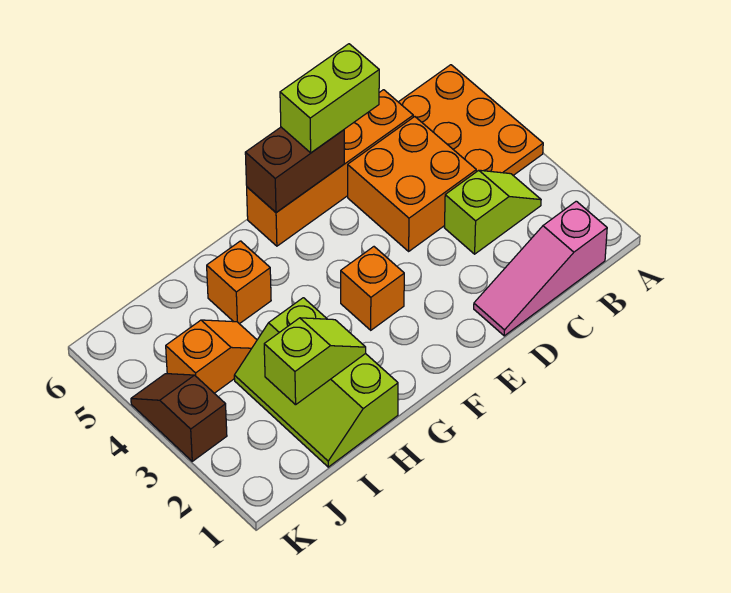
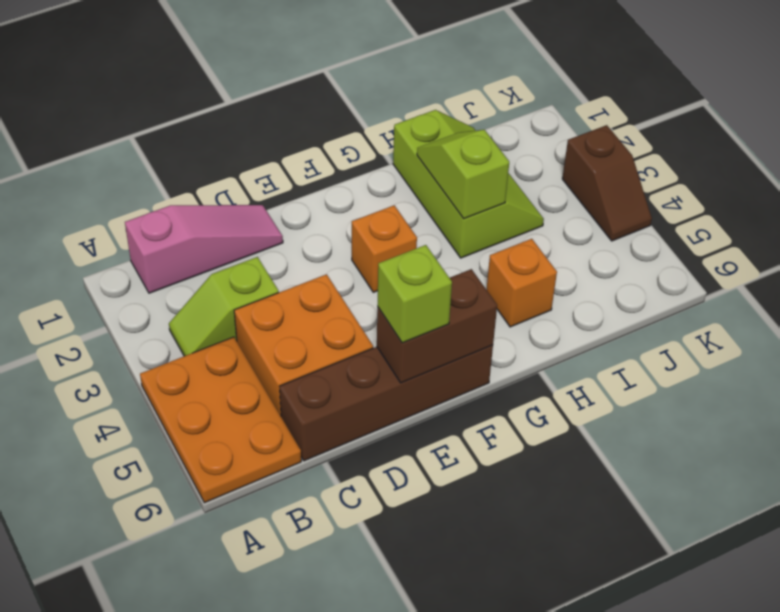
orange brick C6:F6 level 1 -> brown brick C6:F6 level 1
lime brick D6:E6 level 3 -> lime brick E6 level 3
lime slope H2:I2 level 2 top I -> lime slope H2:H3 level 2 top 3
orange slope I4:J4 level 1 top J -> none

